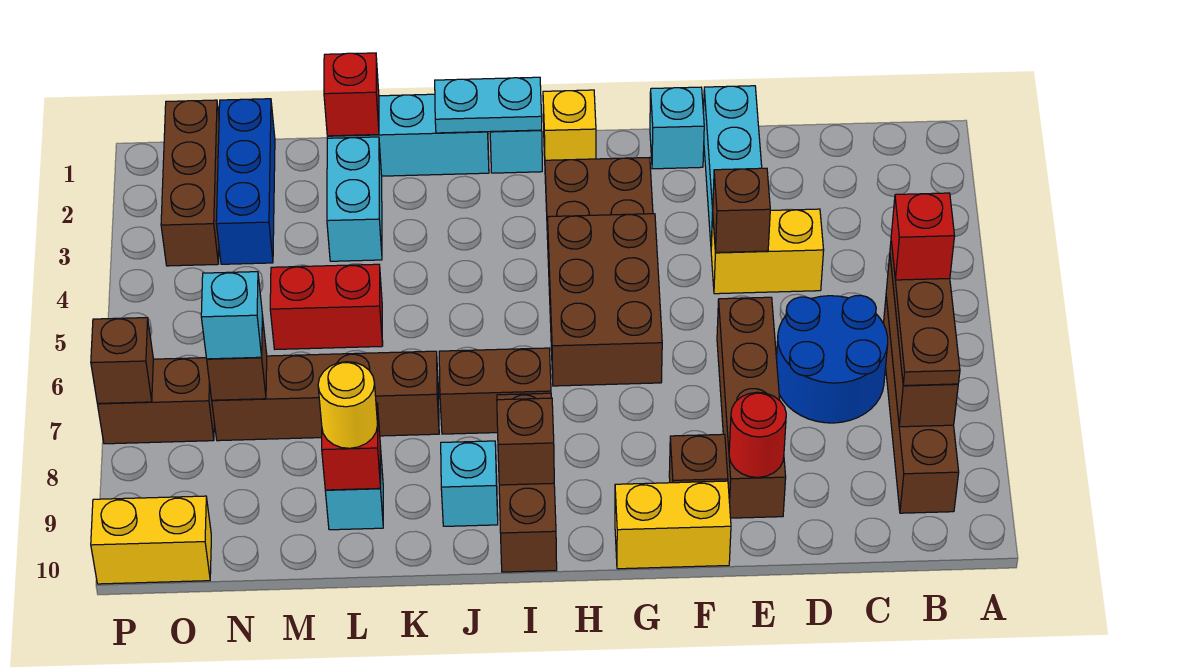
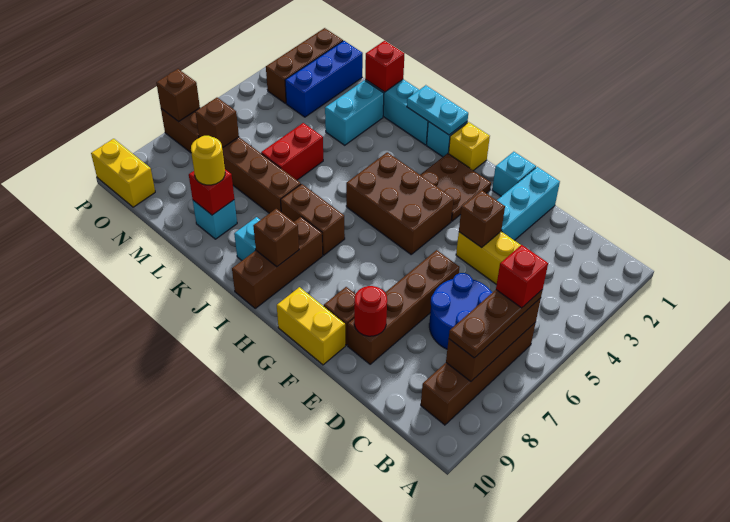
brown brick G4:H6 level 1 -> brown brick G4:I5 level 1
red brick L5:M5 level 1 -> red brick L5:L6 level 1
cyan brick N7 level 3 -> none

